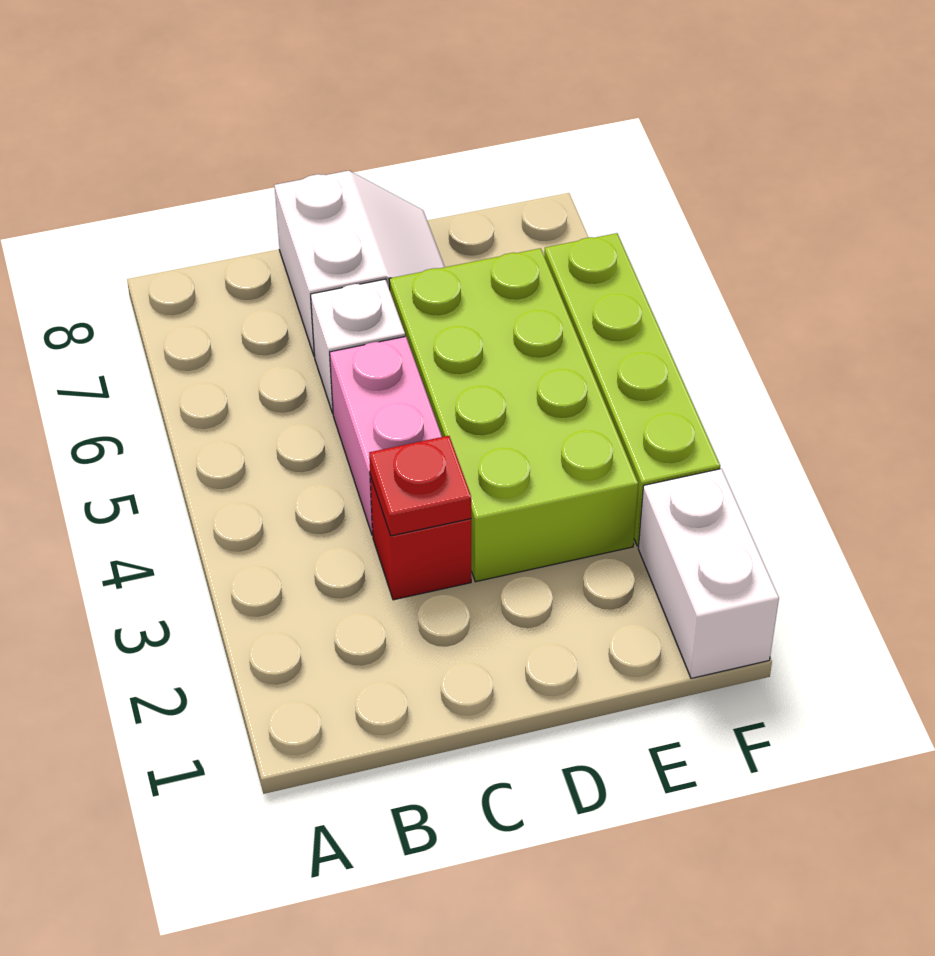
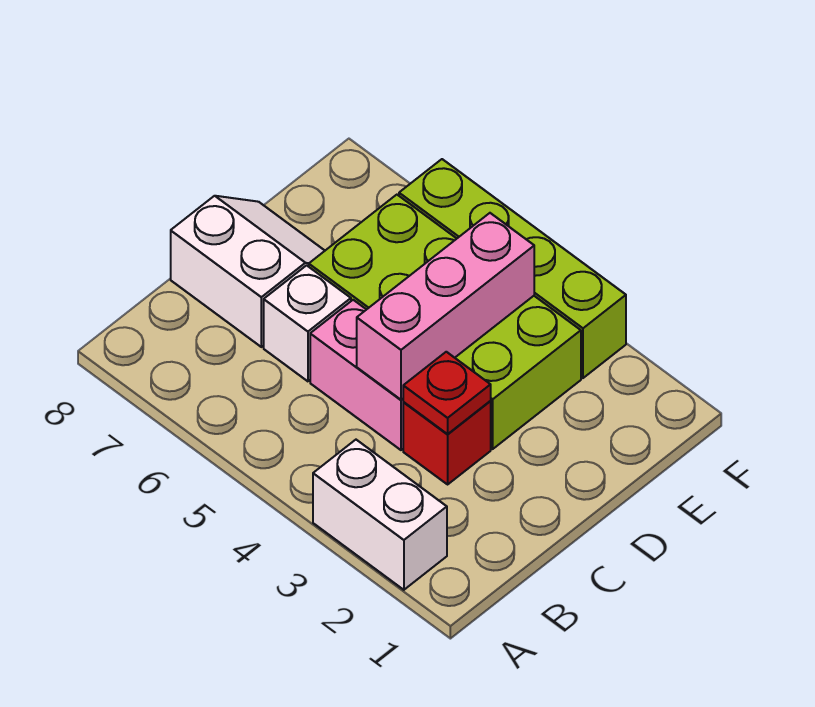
none -> pink brick C4:E4 level 2
white brick F1:F2 level 1 -> white brick A2:A3 level 1

